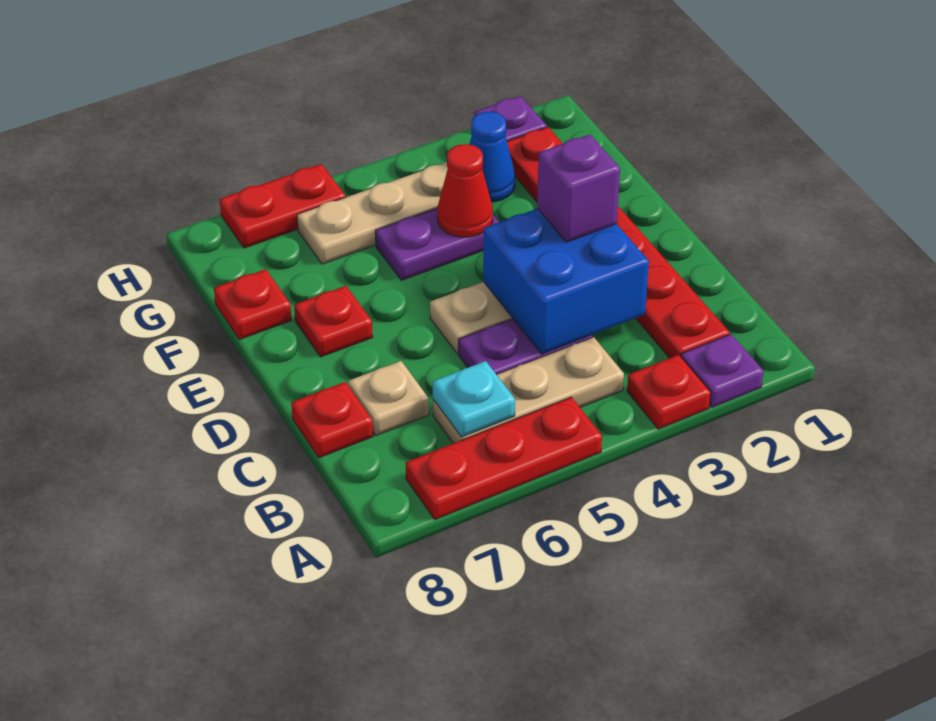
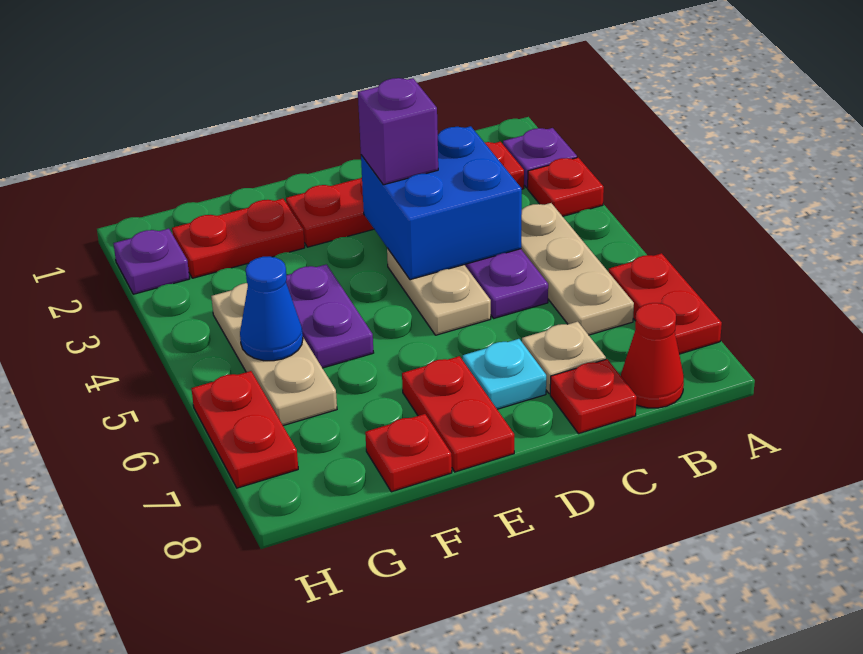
red plate A5:A7 level 1 -> red plate A6:A7 level 1
cyan plate B6 level 2 -> cyan plate D7 level 1
red plate E7 level 1 -> red plate E7:E8 level 1
red cone F4 level 2 -> red cone B8 level 1
blue cone G3 level 1 -> blue cone G5 level 2

